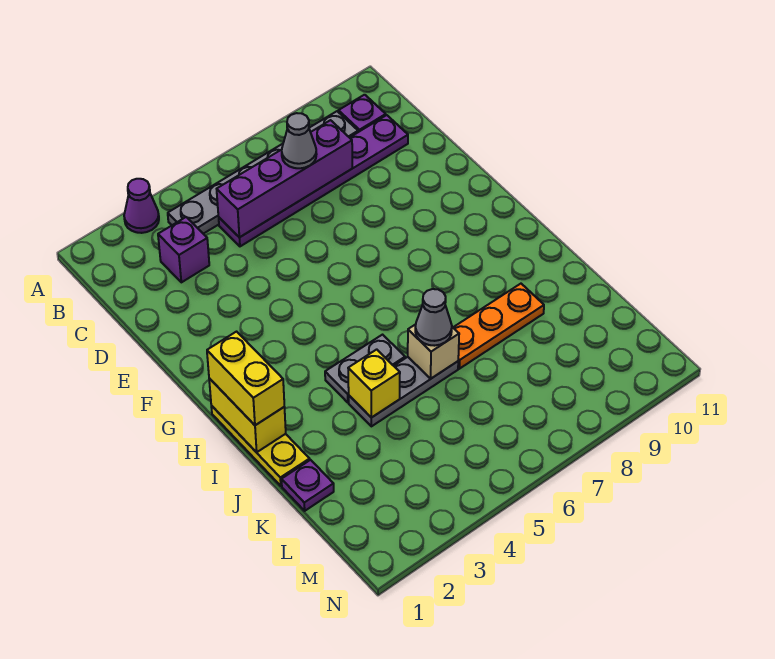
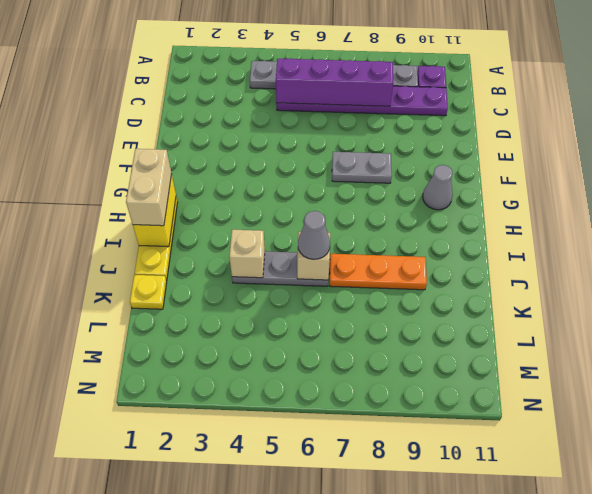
purple cone A3 level 1 -> none
purple brick C3 level 1 -> none
grey cone C7 level 3 -> grey cone G10 level 1
yellow brick H1:I1 level 3 -> tan brick H1:I1 level 3
grey plate I4:I5 level 1 -> grey plate F7:F8 level 1
yellow brick J4 level 2 -> tan brick J4 level 2
purple plate K1 level 1 -> yellow plate K1 level 1

